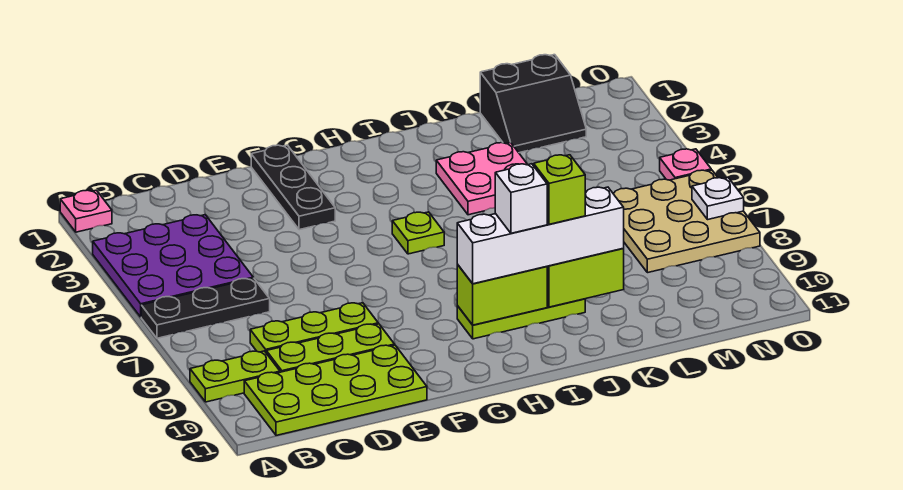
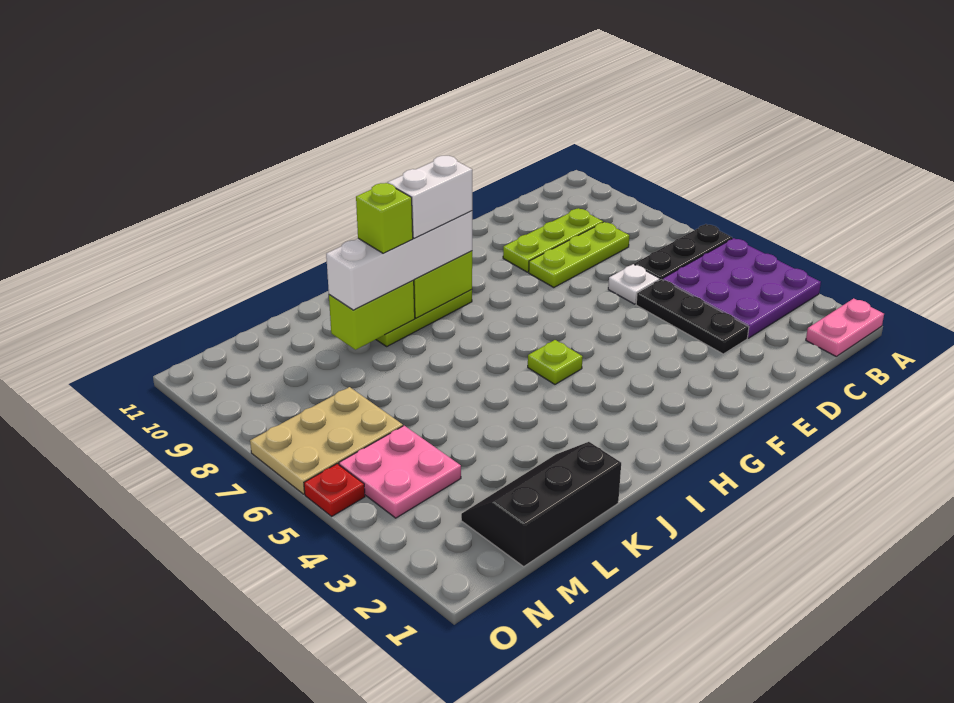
pink plate A1 level 1 -> pink plate A1:B1 level 1
lime plate A9:B9 level 1 -> none
lime plate B10:E11 level 1 -> none
black plate F1:F3 level 1 -> black plate D3:D5 level 1
white brick I9 level 4 -> white brick H9:I9 level 4
pink plate J3:K4 level 1 -> pink plate M4:N5 level 1
black slope L1:M2 level 1 top 1 -> black slope K1:M2 level 1 top 1
tan plate M6:O8 level 1 -> tan plate M6:O7 level 1
pink plate O5 level 1 -> red plate O5 level 1
white plate O7 level 2 -> white plate D6 level 1

